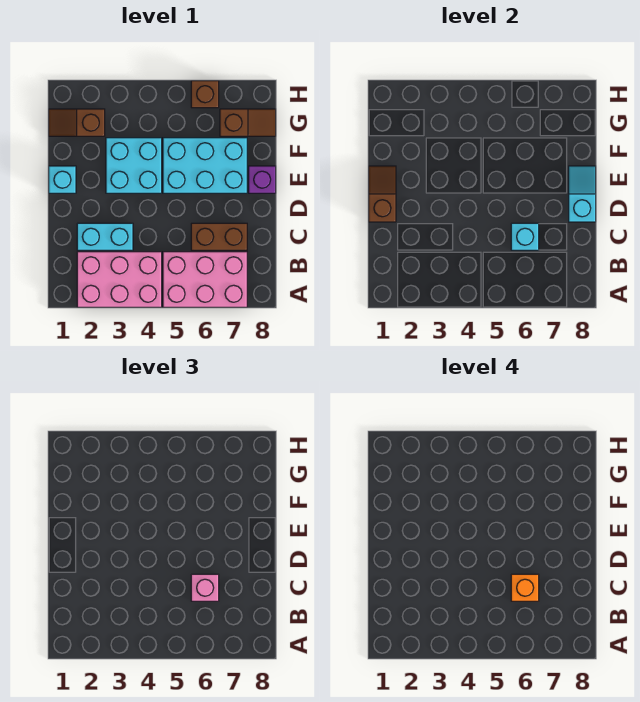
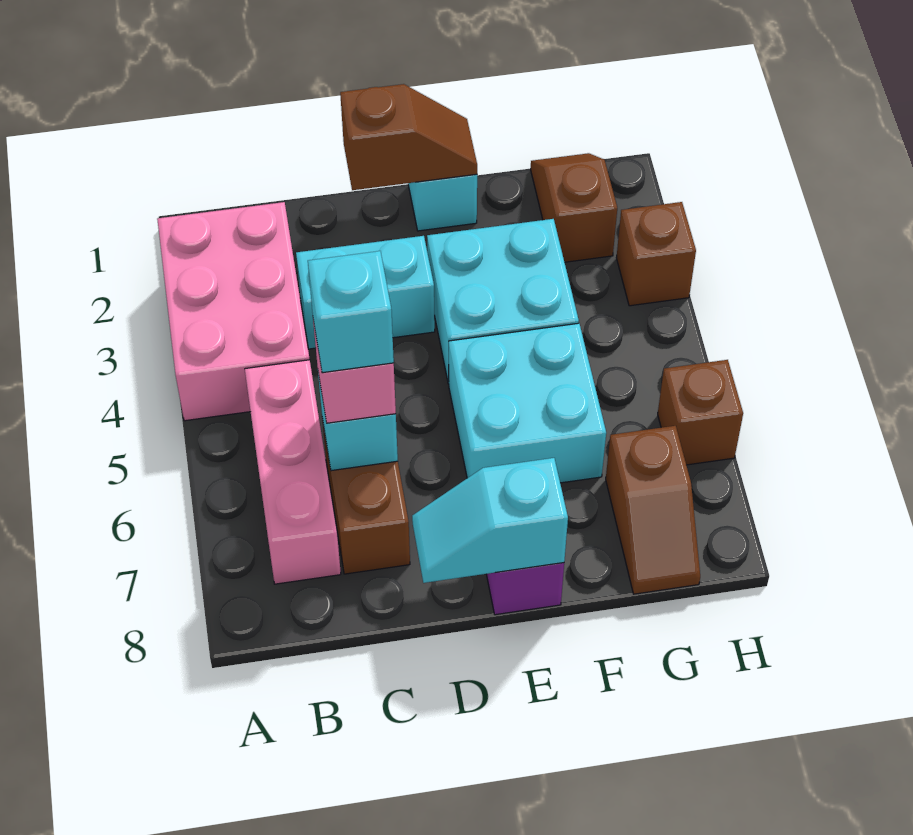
pink brick A5:B7 level 1 -> pink brick B5:B7 level 1
cyan brick C2:C3 level 1 -> cyan brick C3:D3 level 1
orange brick C6 level 4 -> cyan brick C6 level 4
cyan slope D8:E8 level 2 top D -> cyan slope D8:E8 level 2 top E
cyan brick E5:F7 level 1 -> cyan brick E5:F6 level 1
none -> brown brick H3 level 1

